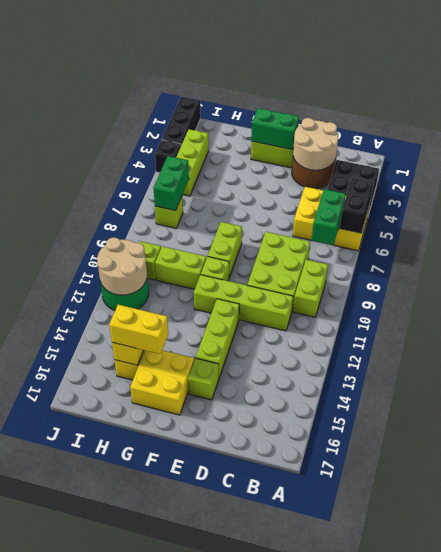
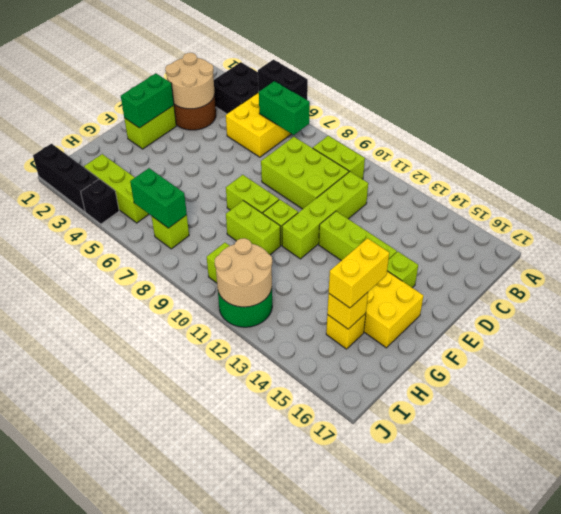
lime brick G10:H10 level 1 -> lime brick G9:G10 level 1

